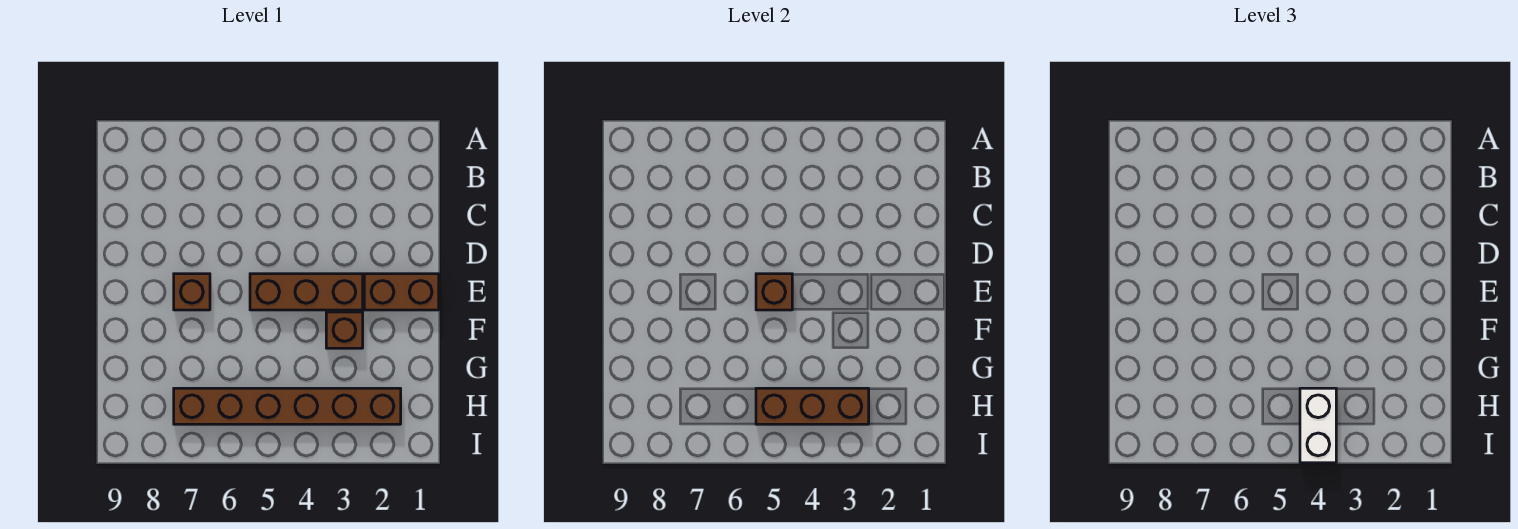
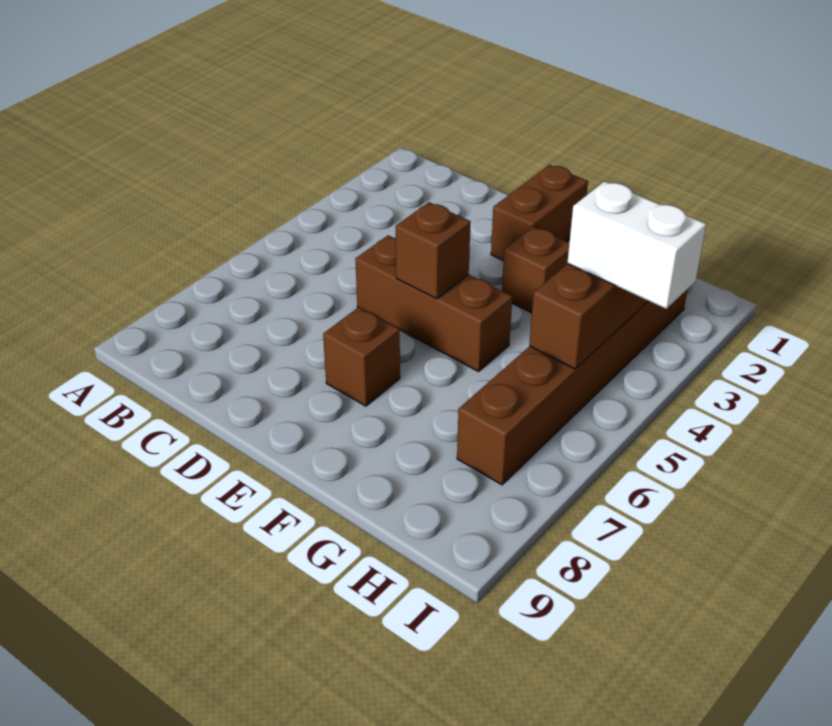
brown brick E3:E5 level 1 -> brown brick D5:F5 level 1

